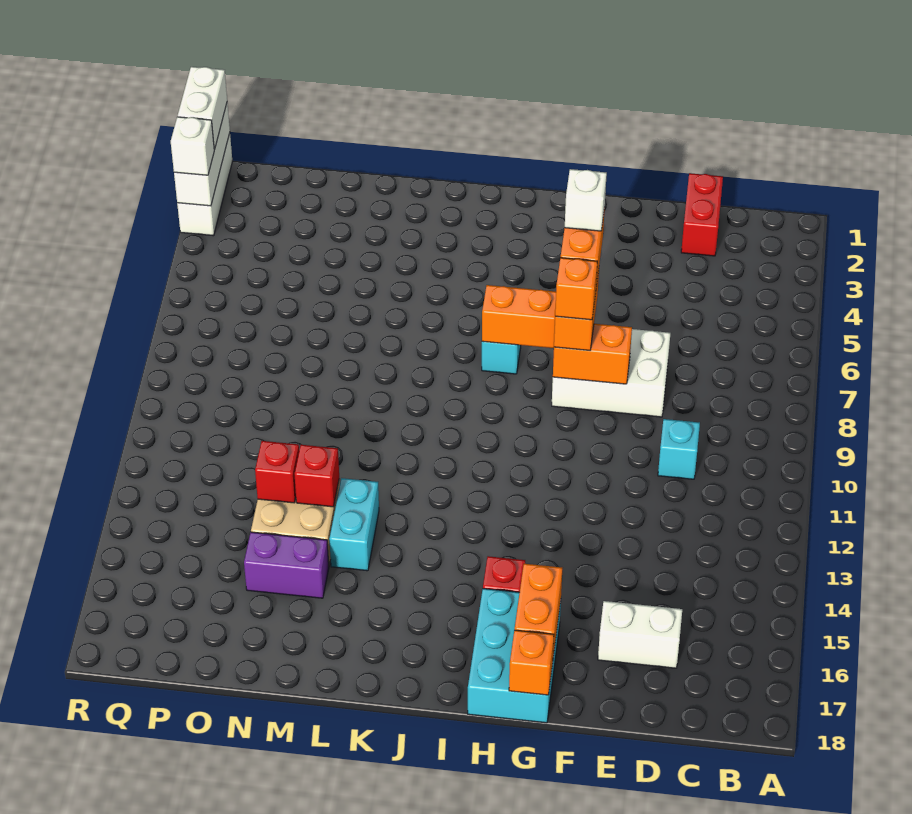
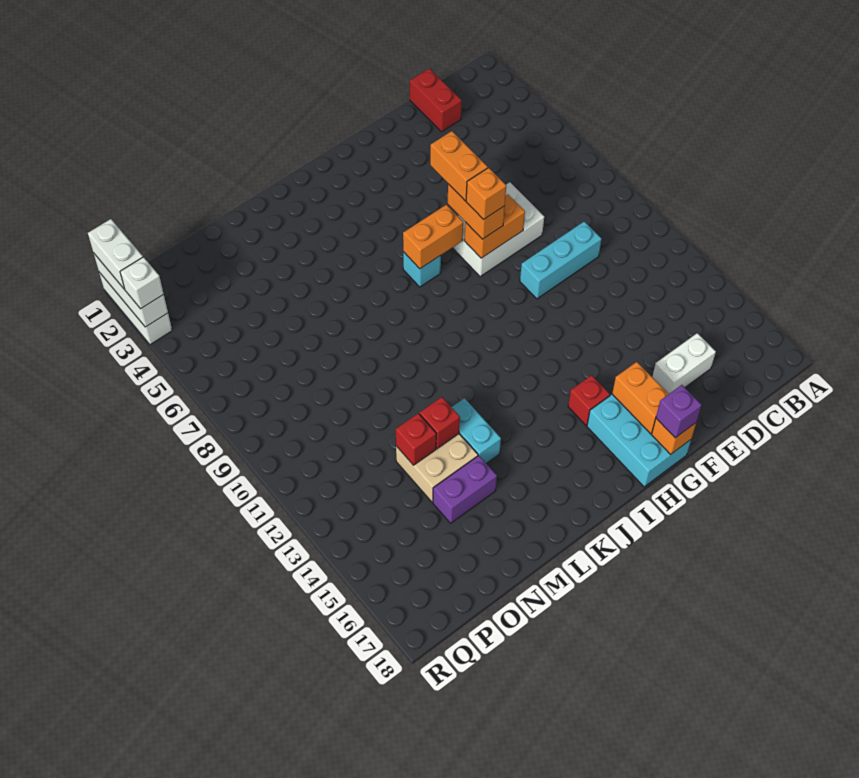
cyan brick D10 level 1 -> cyan brick D10:F10 level 1
white brick G6 level 5 -> none
none -> purple brick G18 level 3

